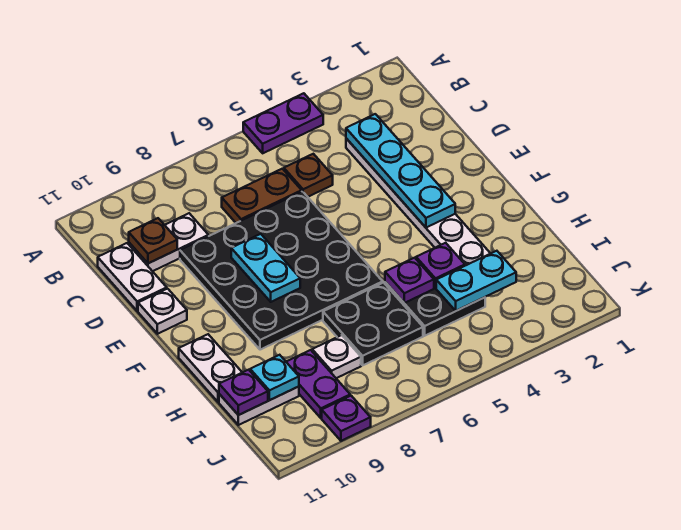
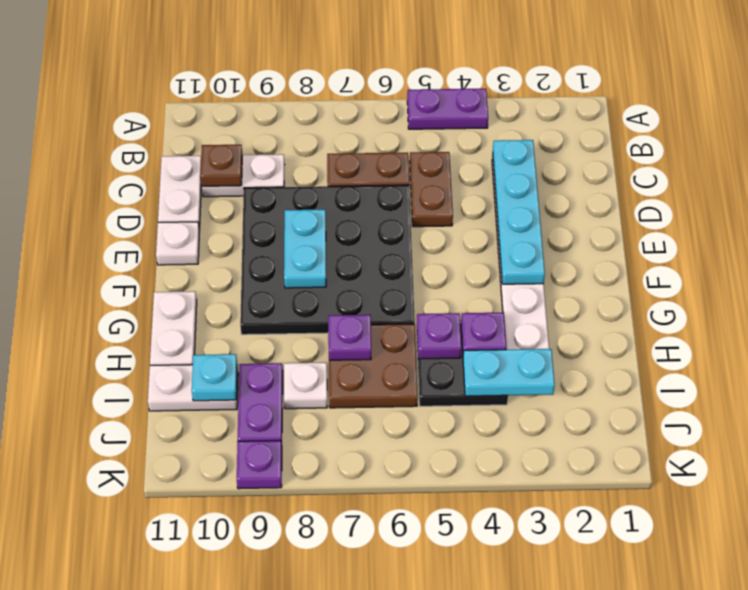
brown plate C5 level 1 -> brown plate C5:D5 level 1
black plate H6:I7 level 1 -> brown plate H6:I7 level 1
purple plate I11 level 2 -> purple plate H7 level 2

